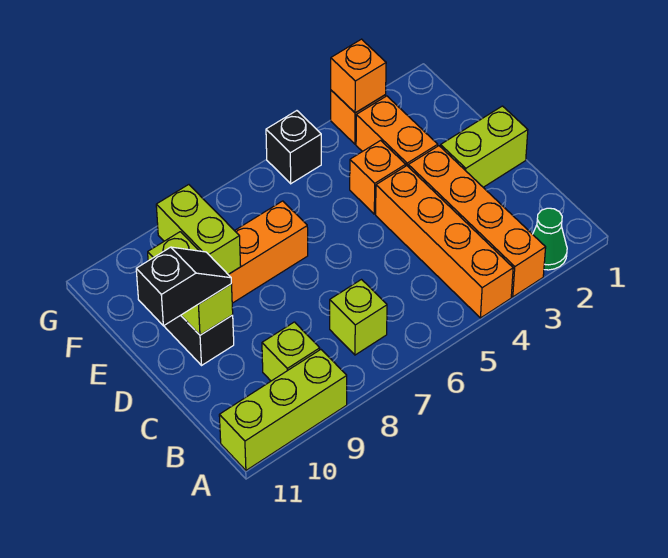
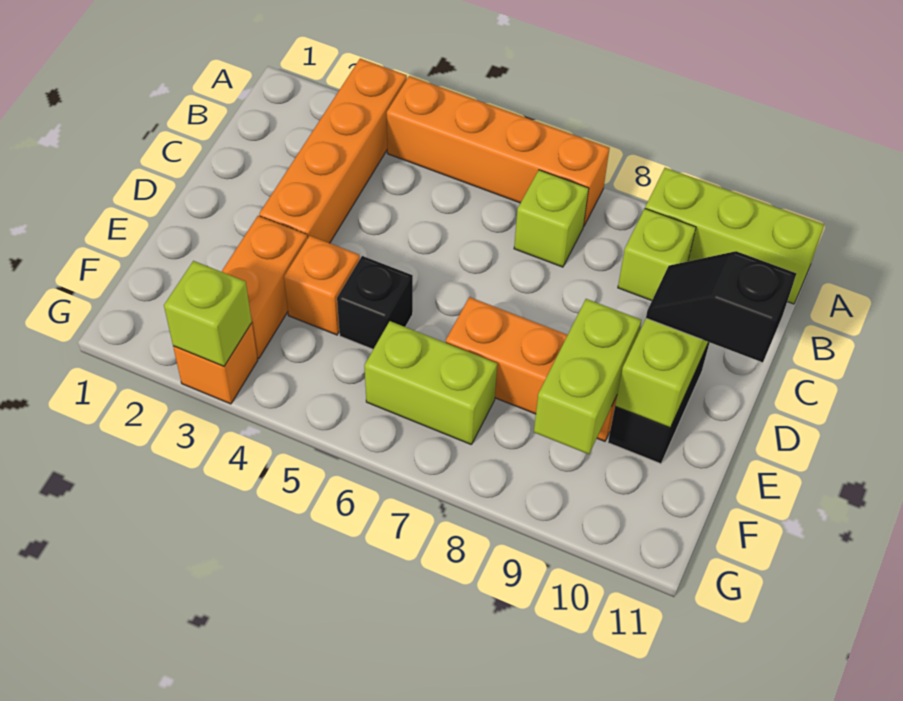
green cone A2 level 1 -> none
orange brick A4:D4 level 1 -> orange brick A4:A7 level 1
lime brick D1:D2 level 1 -> lime brick F6:F7 level 1
orange brick G3 level 2 -> lime brick G3 level 2
black brick G5 level 1 -> black brick E5 level 1

